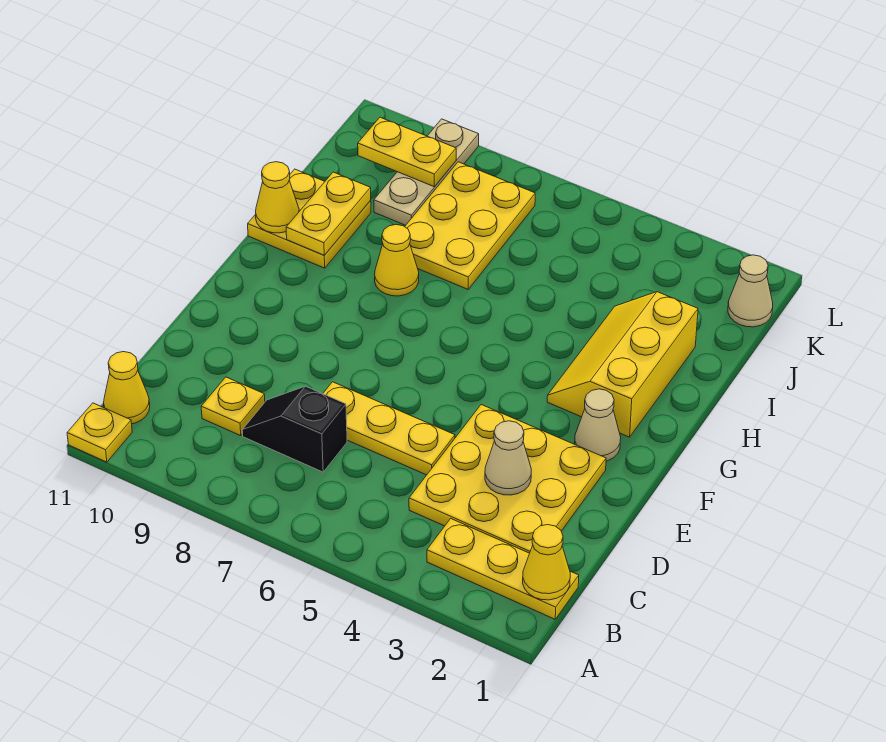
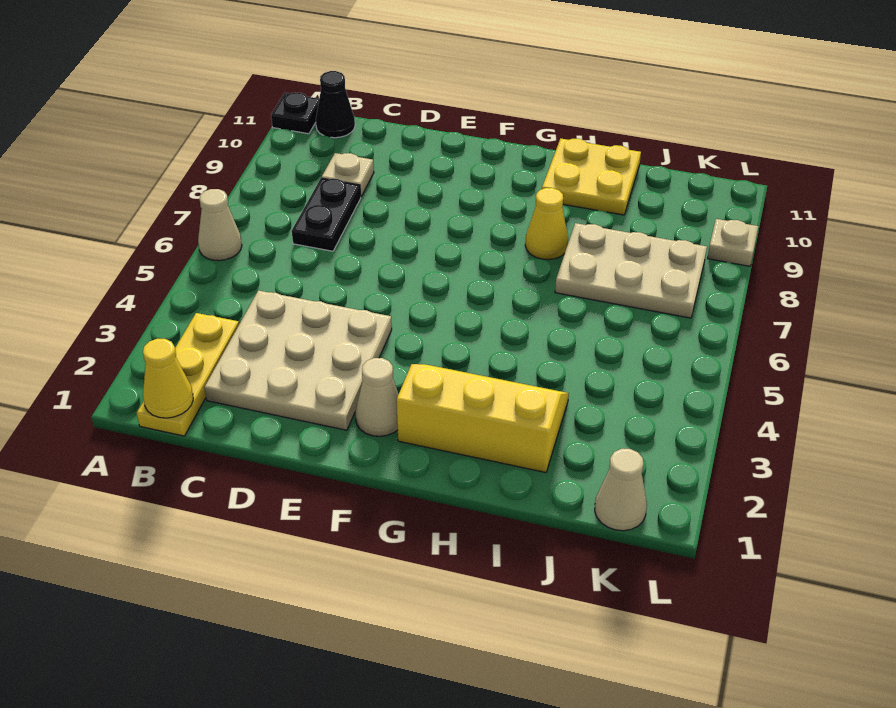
yellow plate A11 level 1 -> black plate A11 level 1
yellow cone B11 level 1 -> black cone B11 level 1
yellow plate C2:E4 level 1 -> tan plate C2:E4 level 1
black slope C7:C8 level 1 top 7 -> black plate C7:C8 level 1
yellow plate C9 level 1 -> tan plate C9 level 1
tan cone D3 level 2 -> tan cone A6 level 1
yellow plate D5:D7 level 1 -> none
yellow plate H10:I10 level 2 -> none
yellow cone H11 level 2 -> none
yellow plate I7:K8 level 1 -> tan plate I7:K8 level 1
tan plate J9:L9 level 1 -> tan plate L9 level 1
yellow plate K9:K10 level 2 -> none

